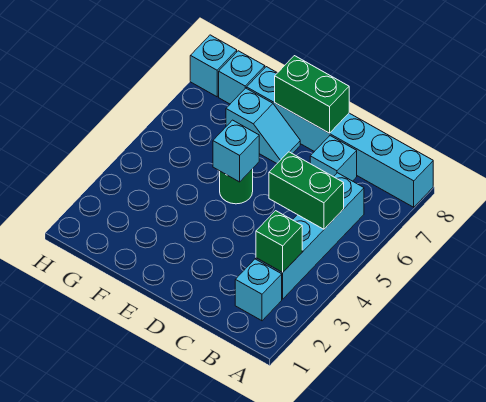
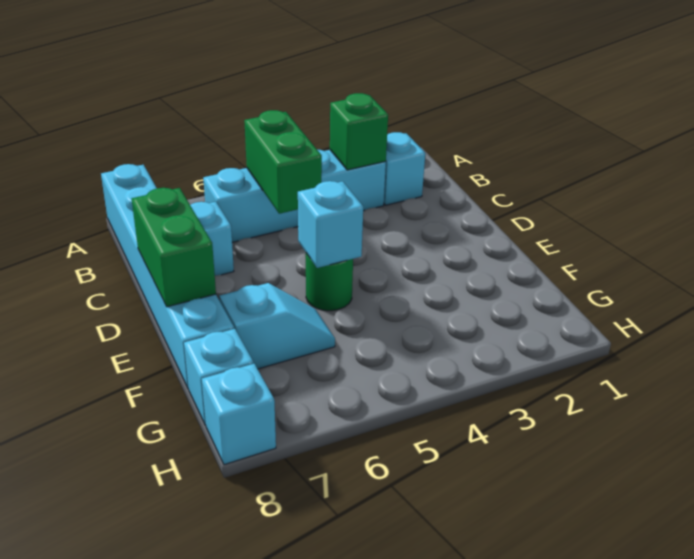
cyan slope E7:F7 level 1 top F -> cyan slope F6:F7 level 1 top 7

